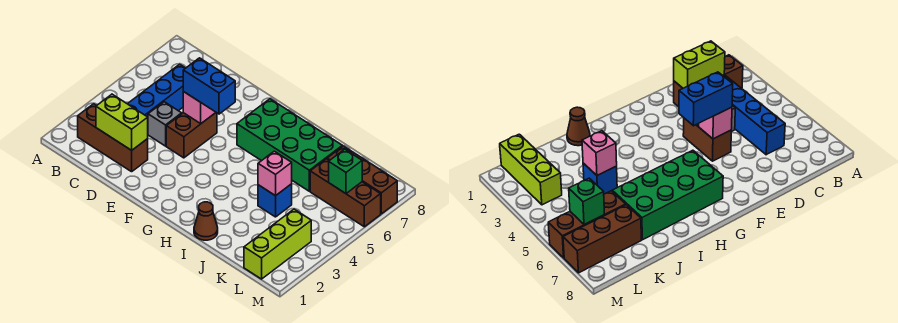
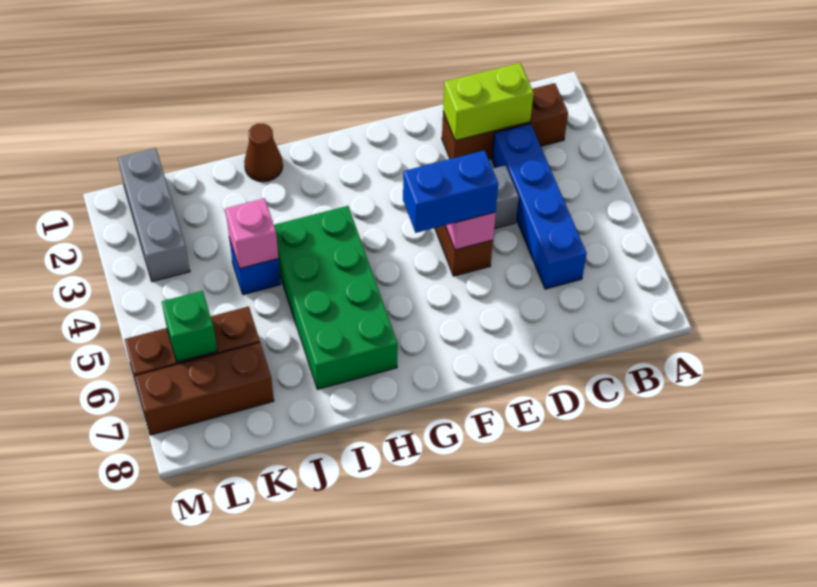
green brick G6:J7 level 1 -> green brick H4:I7 level 1
lime brick L1:L3 level 1 -> grey brick L1:L3 level 1

